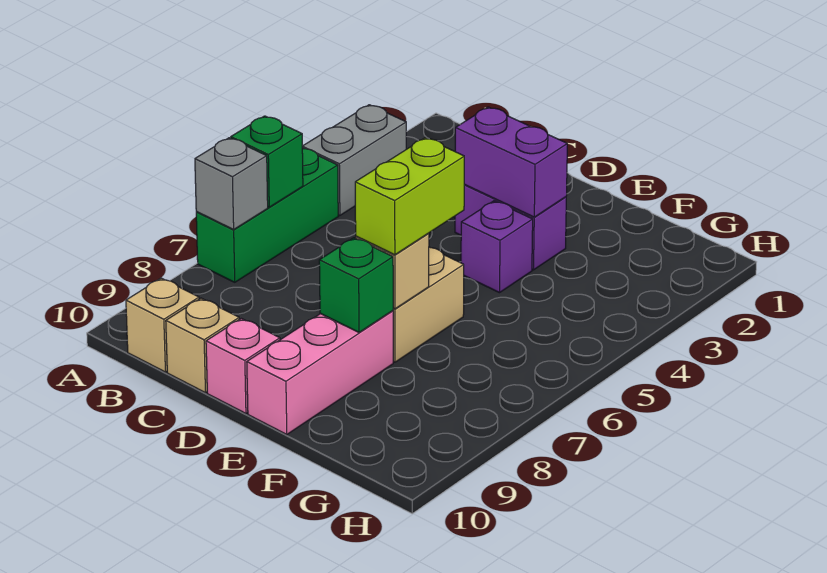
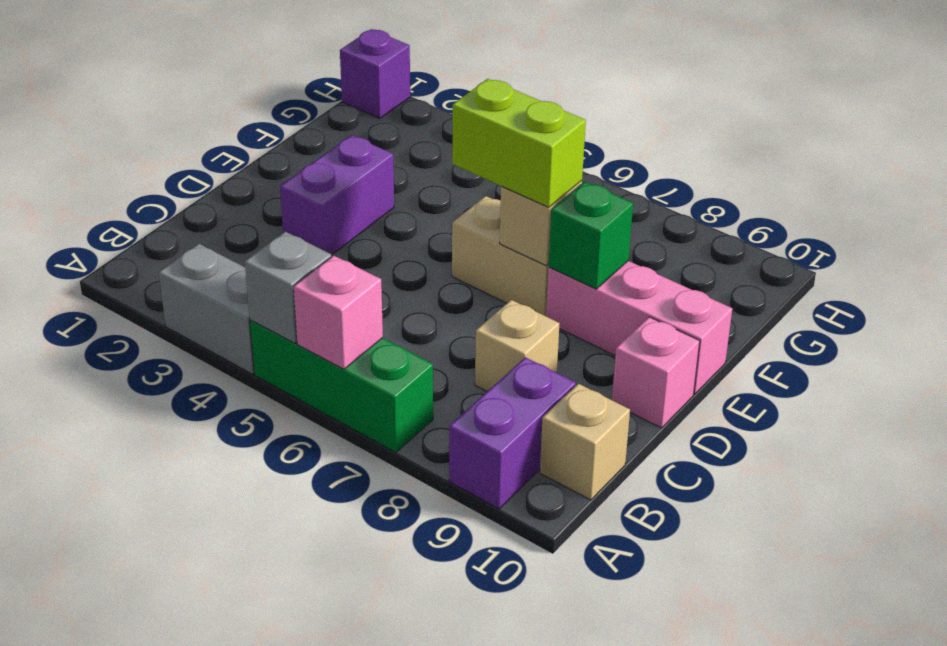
green brick A6 level 2 -> pink brick A6 level 2
grey brick A7 level 2 -> grey brick A5 level 2
tan brick C10 level 1 -> tan brick C8 level 1
purple brick D3:E3 level 2 -> purple brick A9:B9 level 1
purple brick E4 level 1 -> purple brick H1 level 1

